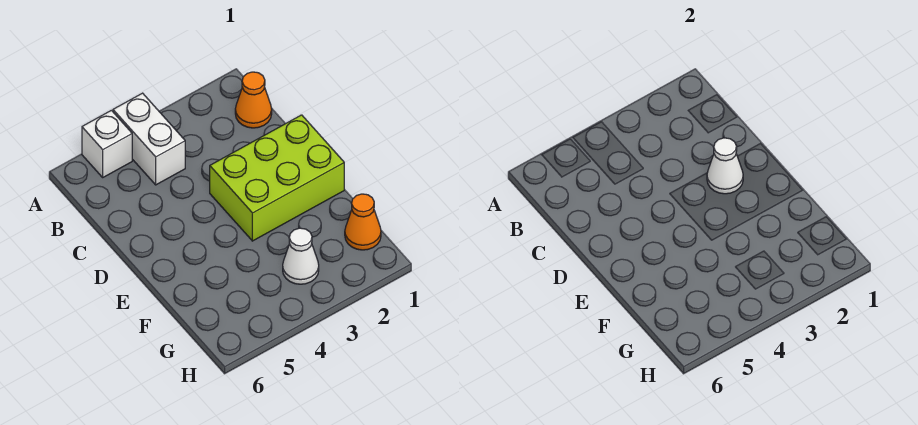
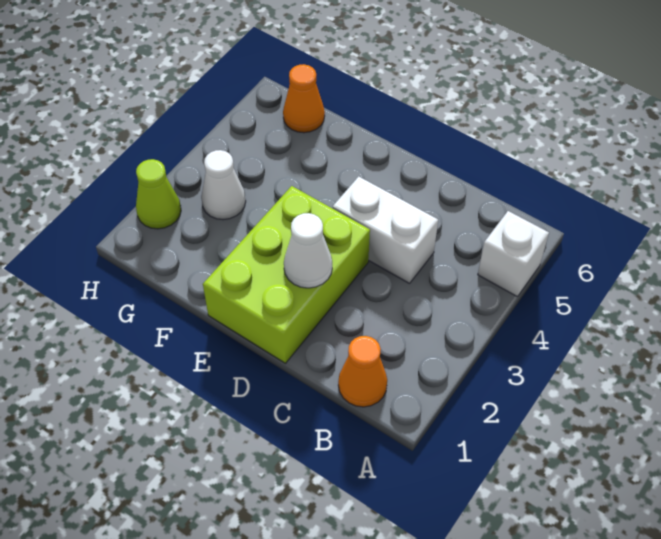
white brick A4:B4 level 1 -> white brick C4:D4 level 1
orange cone G1 level 1 -> orange cone G6 level 1
none -> lime cone H2 level 1

